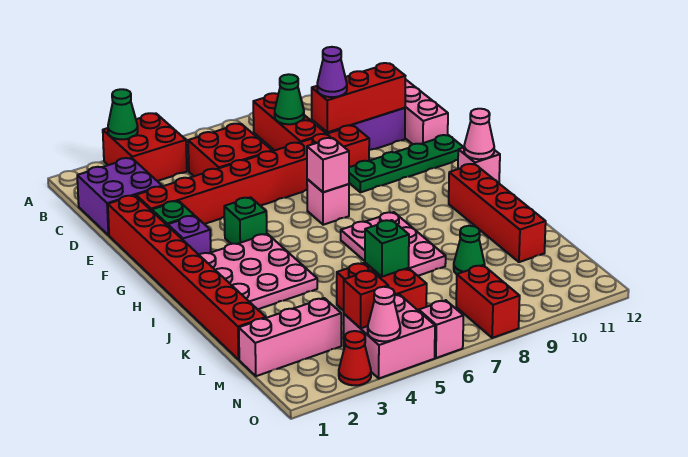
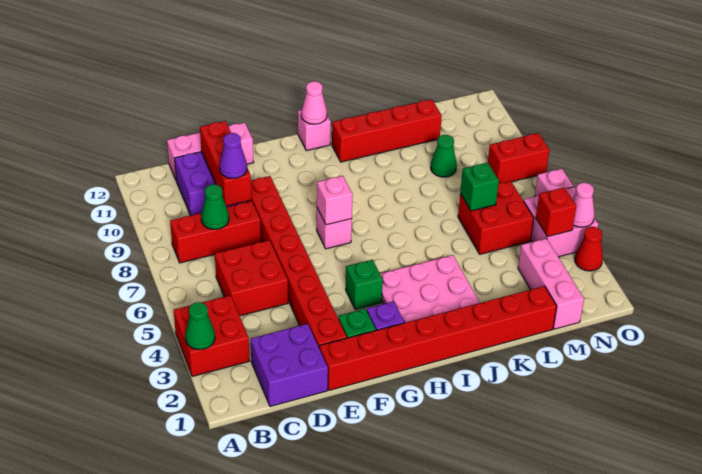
green plate F9:F12 level 1 -> none
pink plate I7:K8 level 1 -> none

